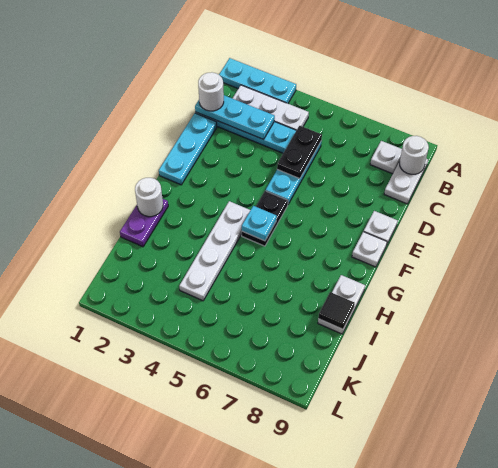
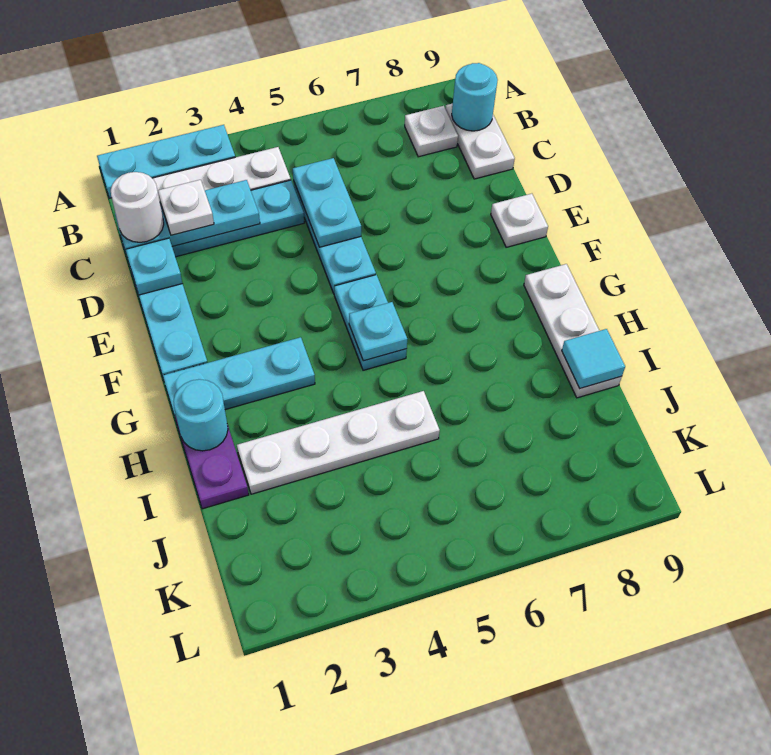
white round brick B9 level 2 -> cyan round brick B9 level 2
black plate C5:D5 level 2 -> cyan plate C5:D5 level 2
none -> cyan plate D1 level 2
black plate F5:G5 level 1 -> cyan plate F5:G5 level 1
white plate F9 level 1 -> white plate C2 level 3
none -> cyan plate G1:G3 level 1
white plate G4:J4 level 1 -> white plate I2:I5 level 1
white round brick H1 level 2 -> cyan round brick H1 level 2
white plate H9:I9 level 1 -> white plate G9:I9 level 1
black tile I9 level 2 -> cyan tile I9 level 2

